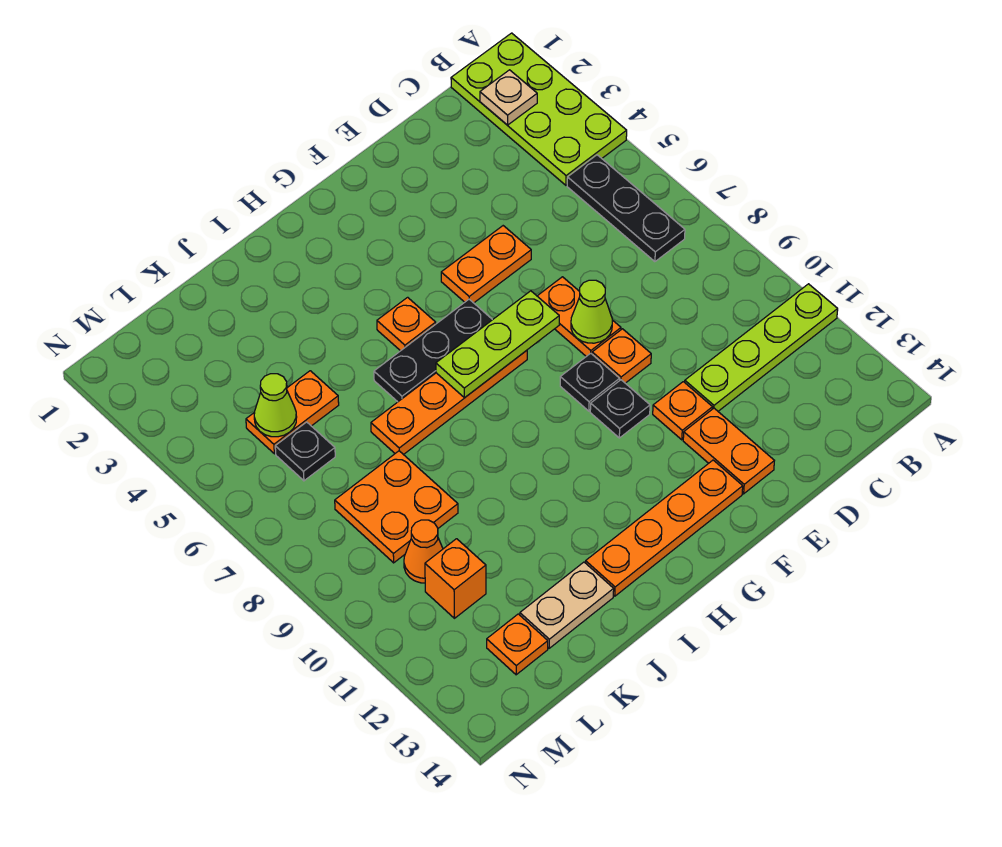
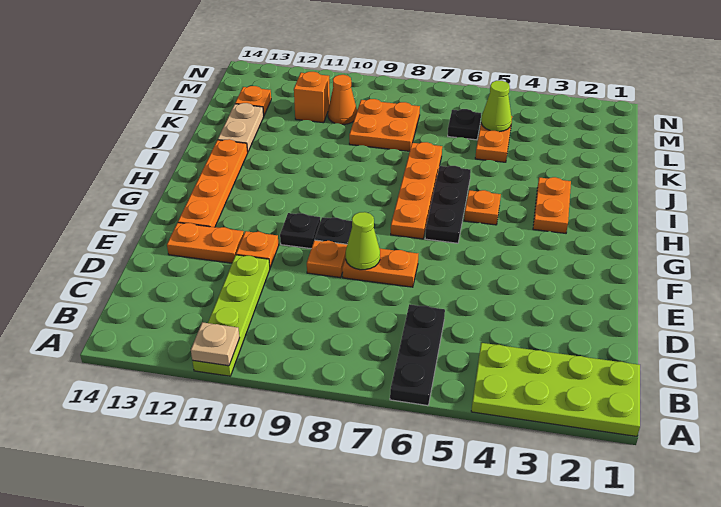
tan plate B2 level 2 -> tan plate A11 level 2
black plate B5:B7 level 1 -> black plate A6:C6 level 1
orange plate E5:F5 level 1 -> orange plate H3:I3 level 1
lime plate F7:H7 level 2 -> none

